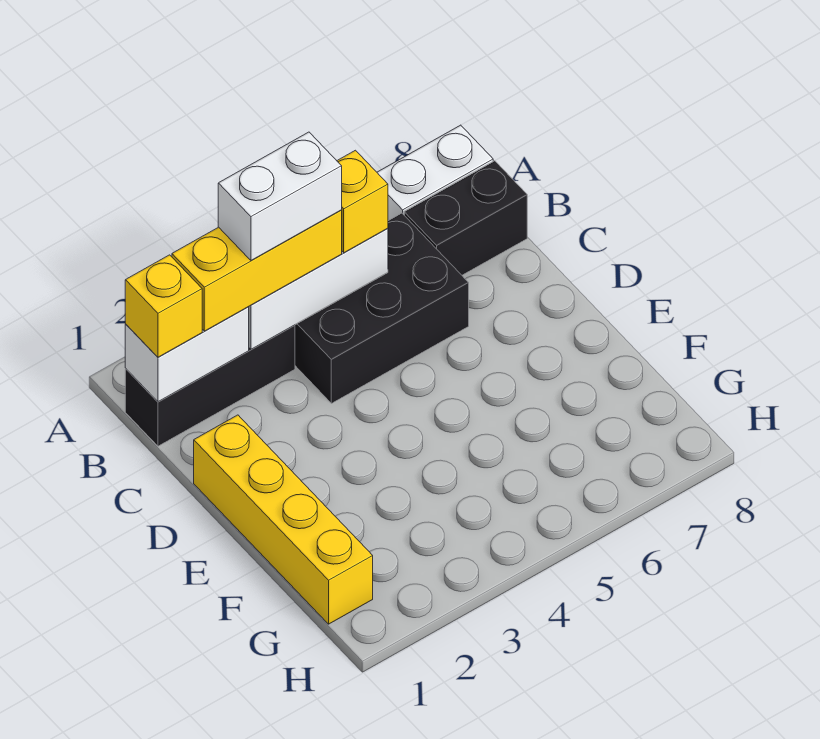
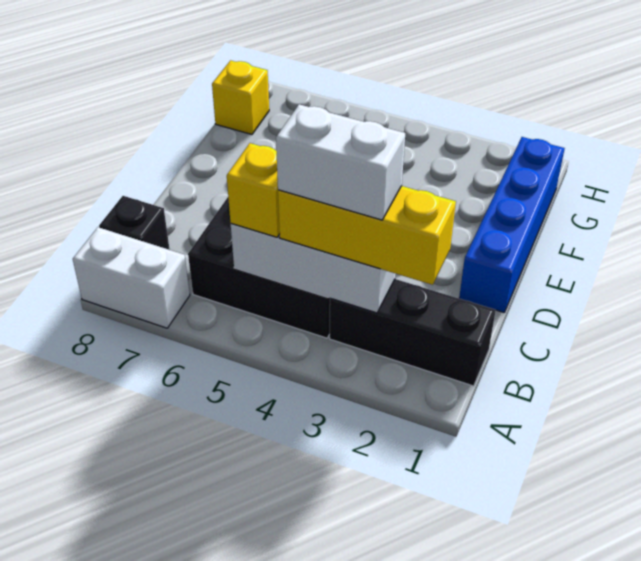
white brick B1:B2 level 2 -> none
yellow brick B1 level 3 -> yellow brick G8 level 1
black brick B7:B8 level 1 -> black brick B8 level 1
yellow brick D1:G1 level 1 -> blue brick D1:G1 level 1

